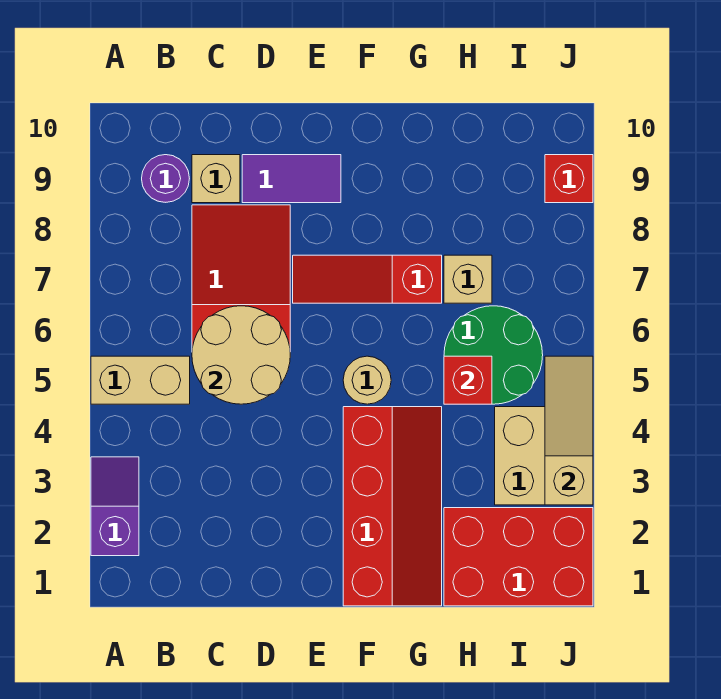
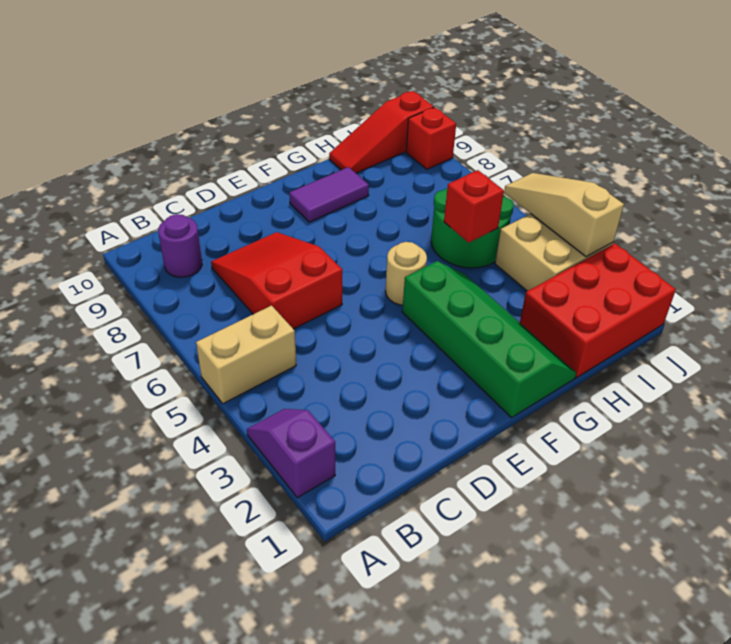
tan round brick C5:D6 level 2 -> none
tan brick C9 level 1 -> none
purple tile D9:E9 level 1 -> purple tile F9:G9 level 1
red slope E7:G7 level 1 top G -> red slope H10:J10 level 1 top J
red slope F1:G4 level 1 top F -> green slope F1:G4 level 1 top F
tan brick H7 level 1 -> none

